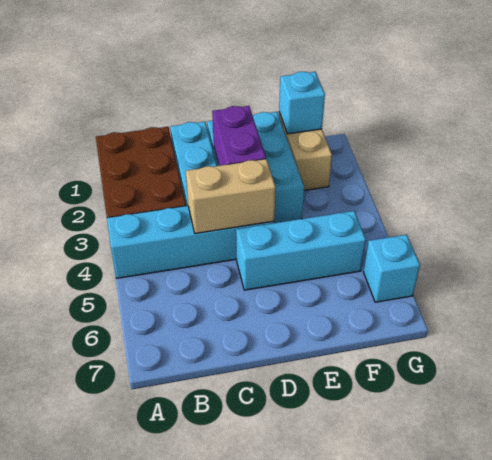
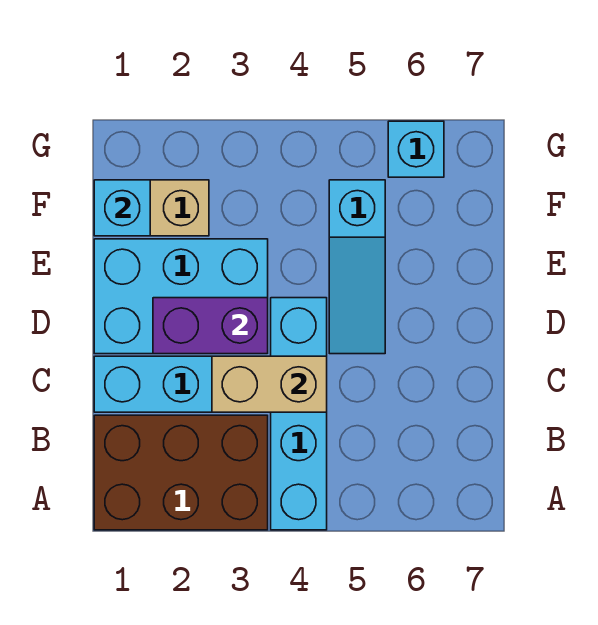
tan brick C4:D4 level 2 -> tan brick C3:C4 level 2
cyan brick D5:F5 level 1 -> cyan slope D5:F5 level 1 top F

